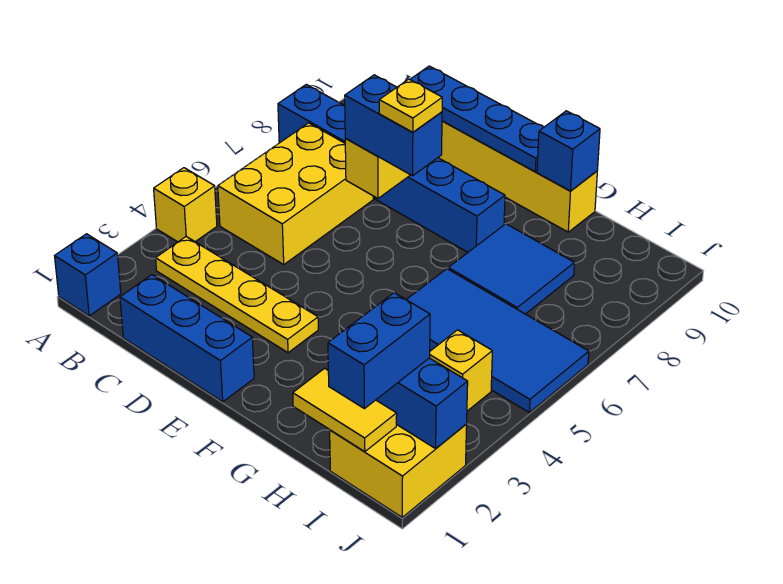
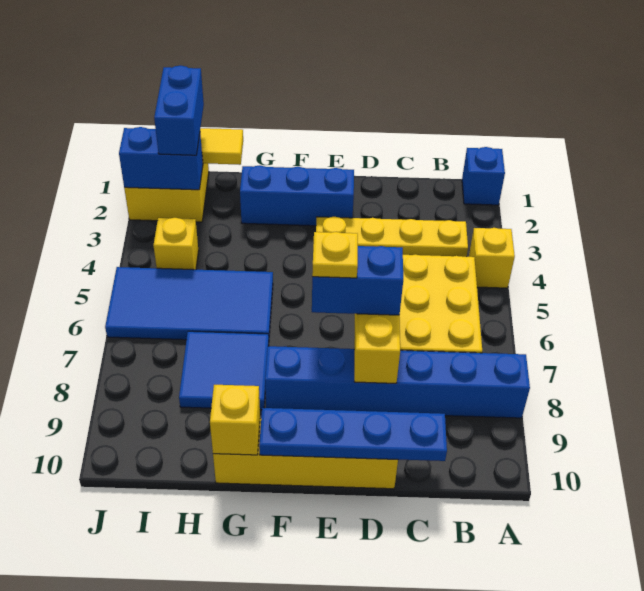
blue brick C1:E1 level 1 -> blue brick E2:G2 level 1
blue brick G10 level 2 -> yellow brick G10 level 2

